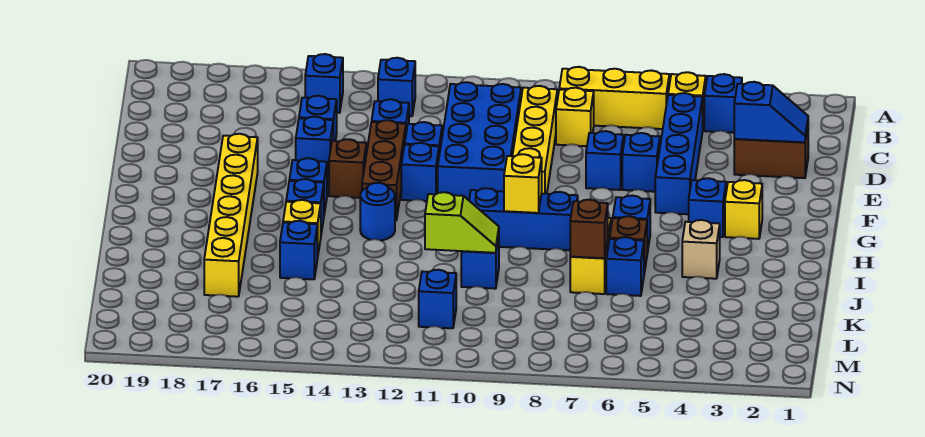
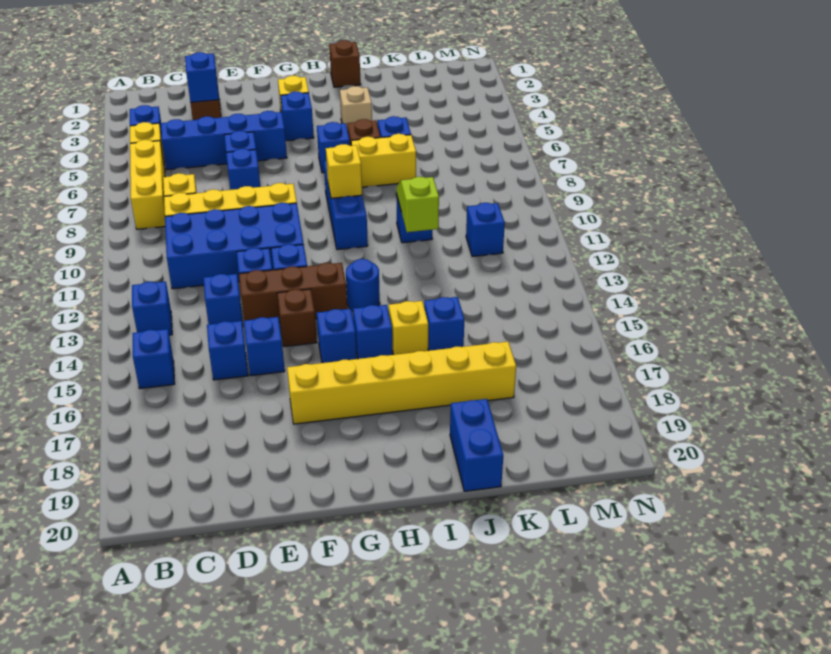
brown brick J7 level 2 -> brown brick I1 level 1
none -> blue brick J19:J20 level 1

